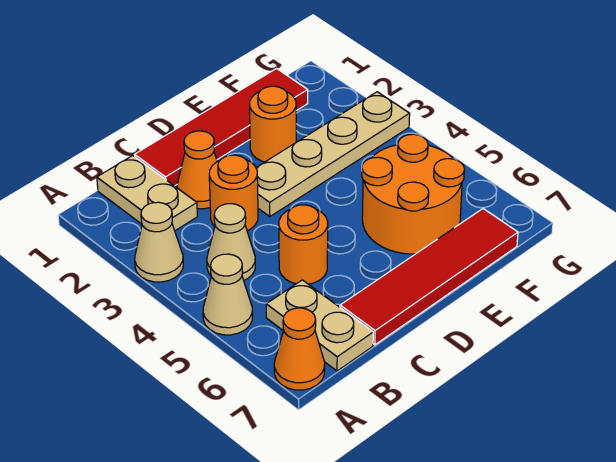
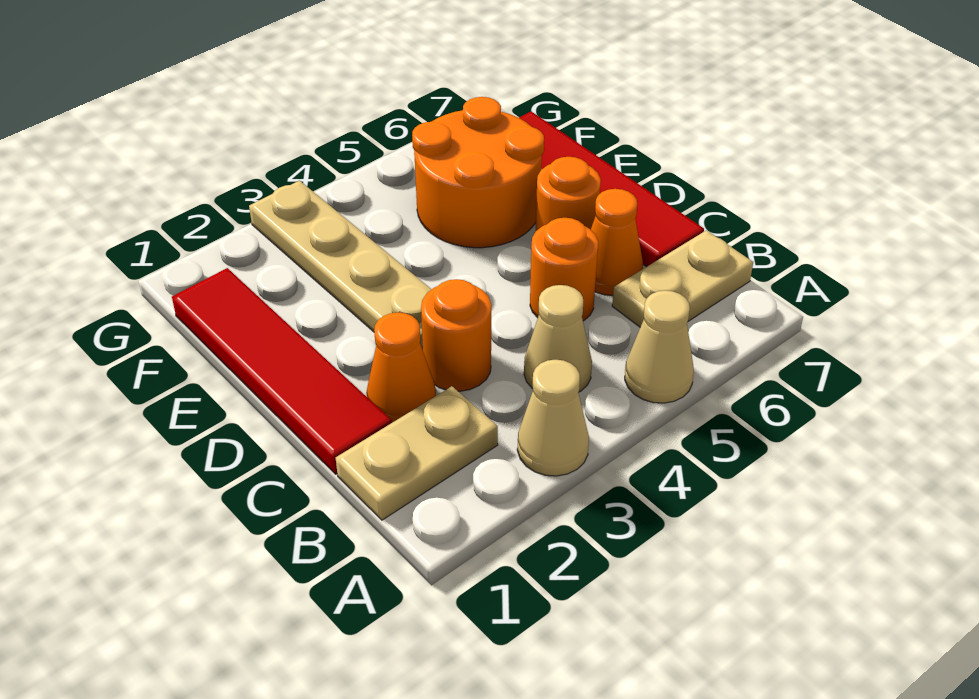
orange cone A7 level 1 -> orange cone C6 level 1
orange round brick E2 level 1 -> orange round brick D6 level 1

